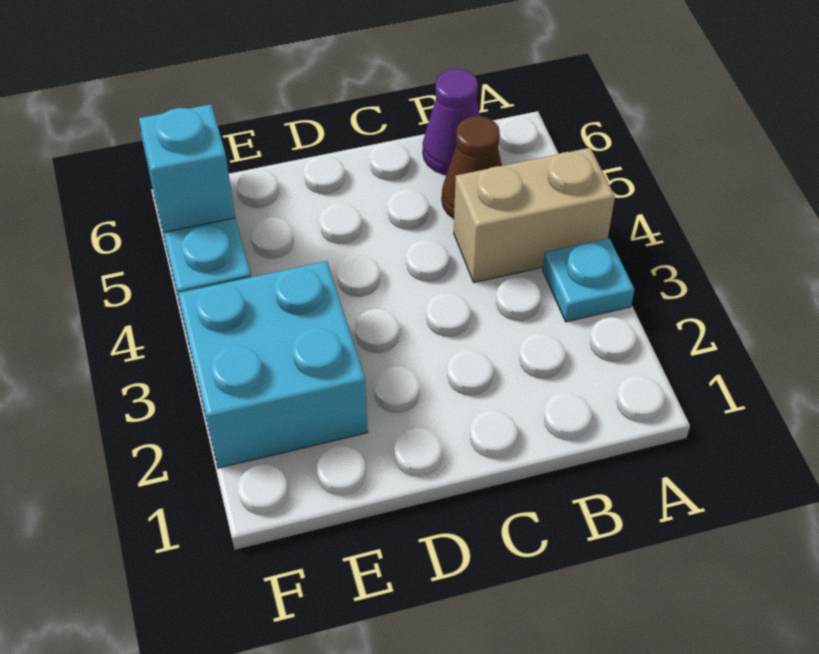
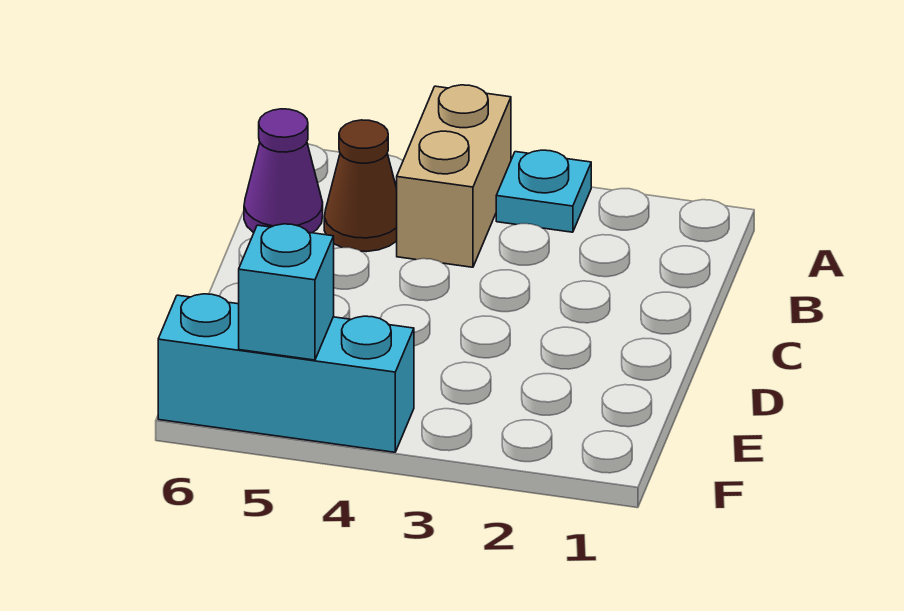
cyan brick E2:F3 level 1 -> none

